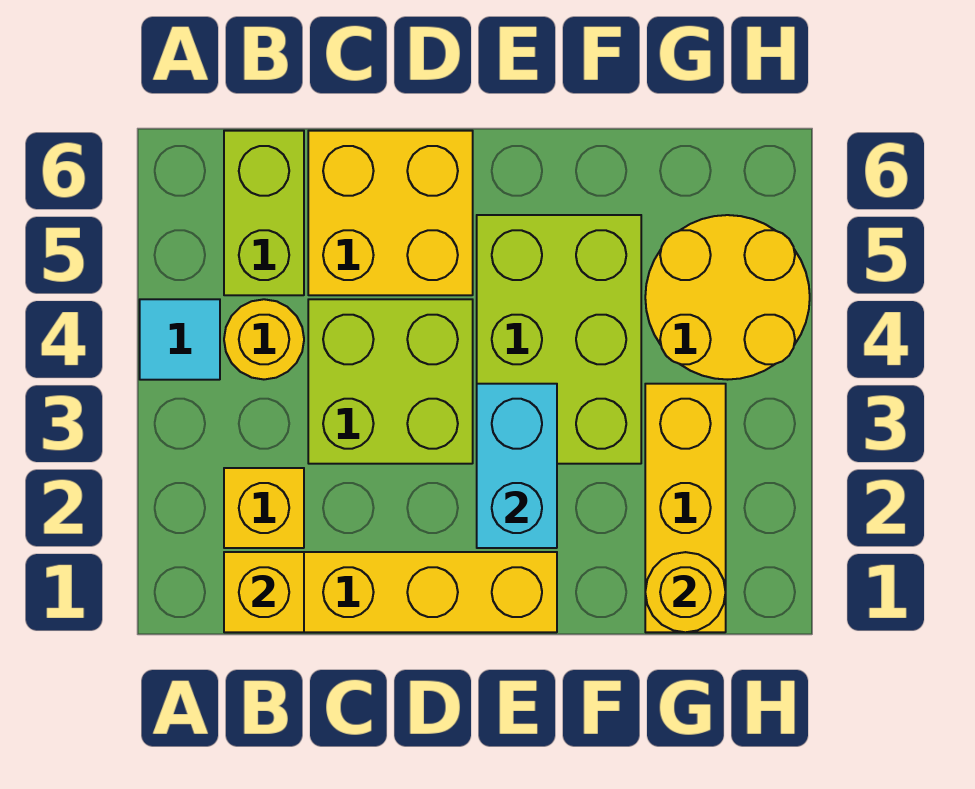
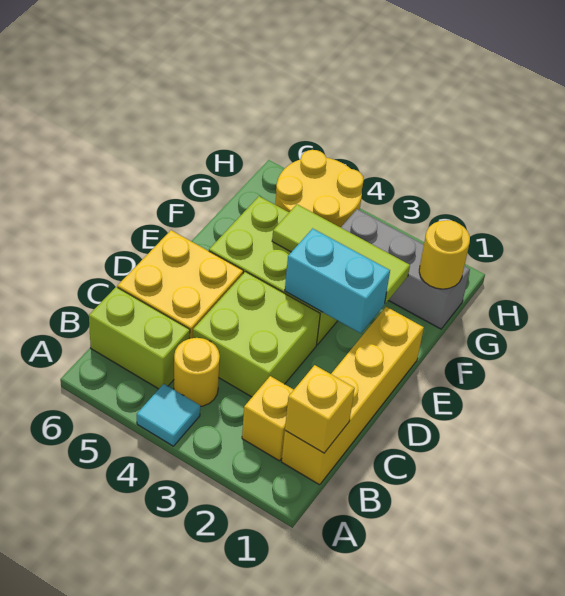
none -> lime tile F2:F4 level 2
yellow brick G1:G3 level 1 -> grey brick G1:G3 level 1

